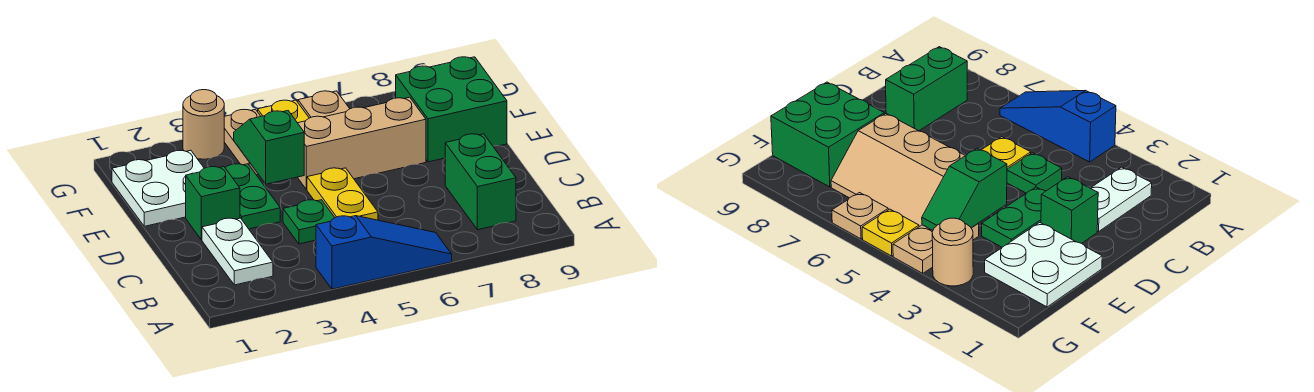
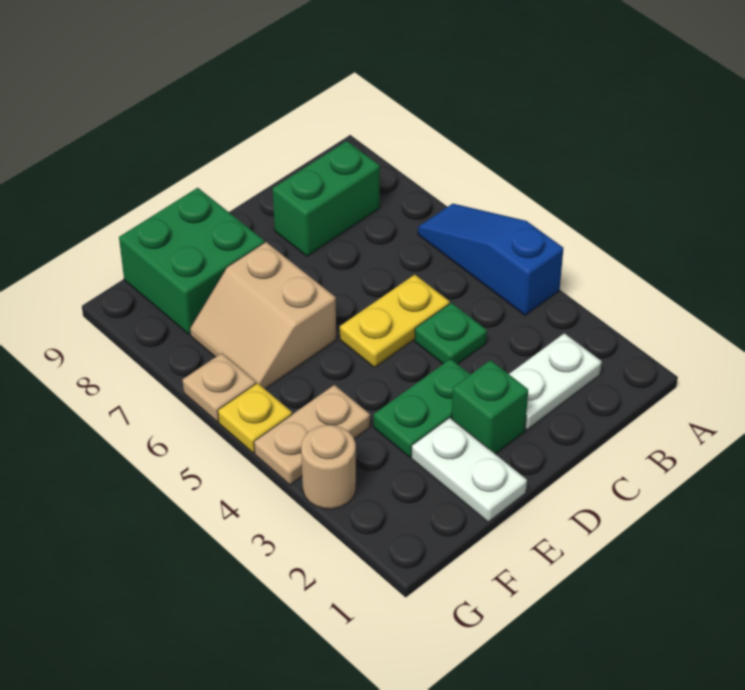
white plate E1:F2 level 1 -> white plate E1:E2 level 1
green slope E4:F4 level 2 top E -> none
tan slope E5:F7 level 1 top E -> tan slope E6:F7 level 1 top E

